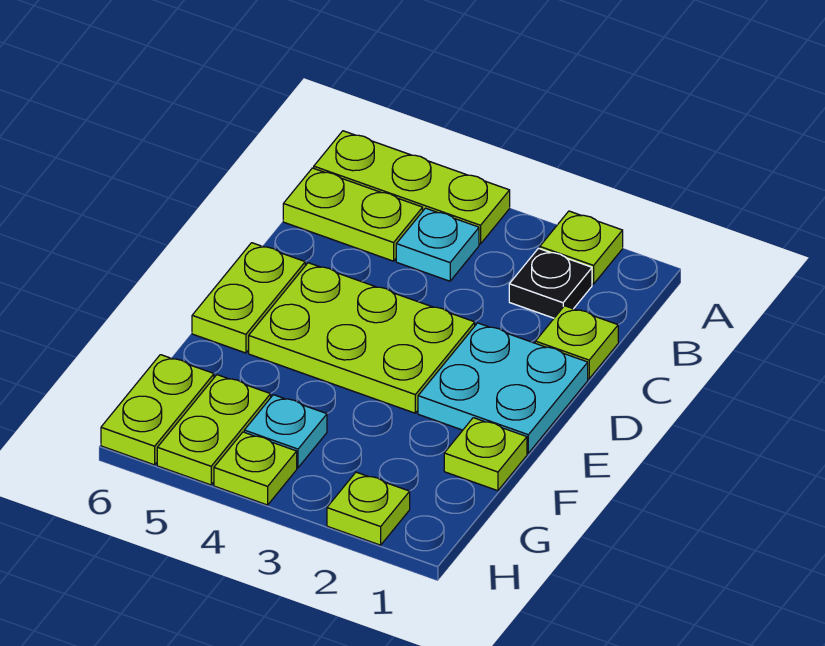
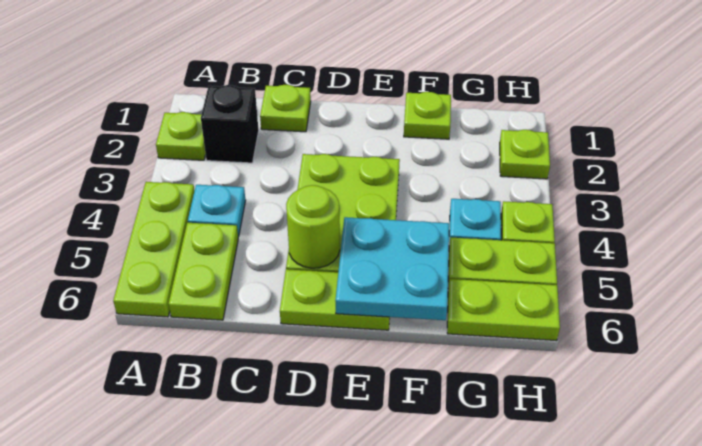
black plate B2 level 1 -> black brick B2 level 1
cyan plate D1:E2 level 1 -> cyan plate E5:F6 level 2
none -> lime round brick D5 level 2

